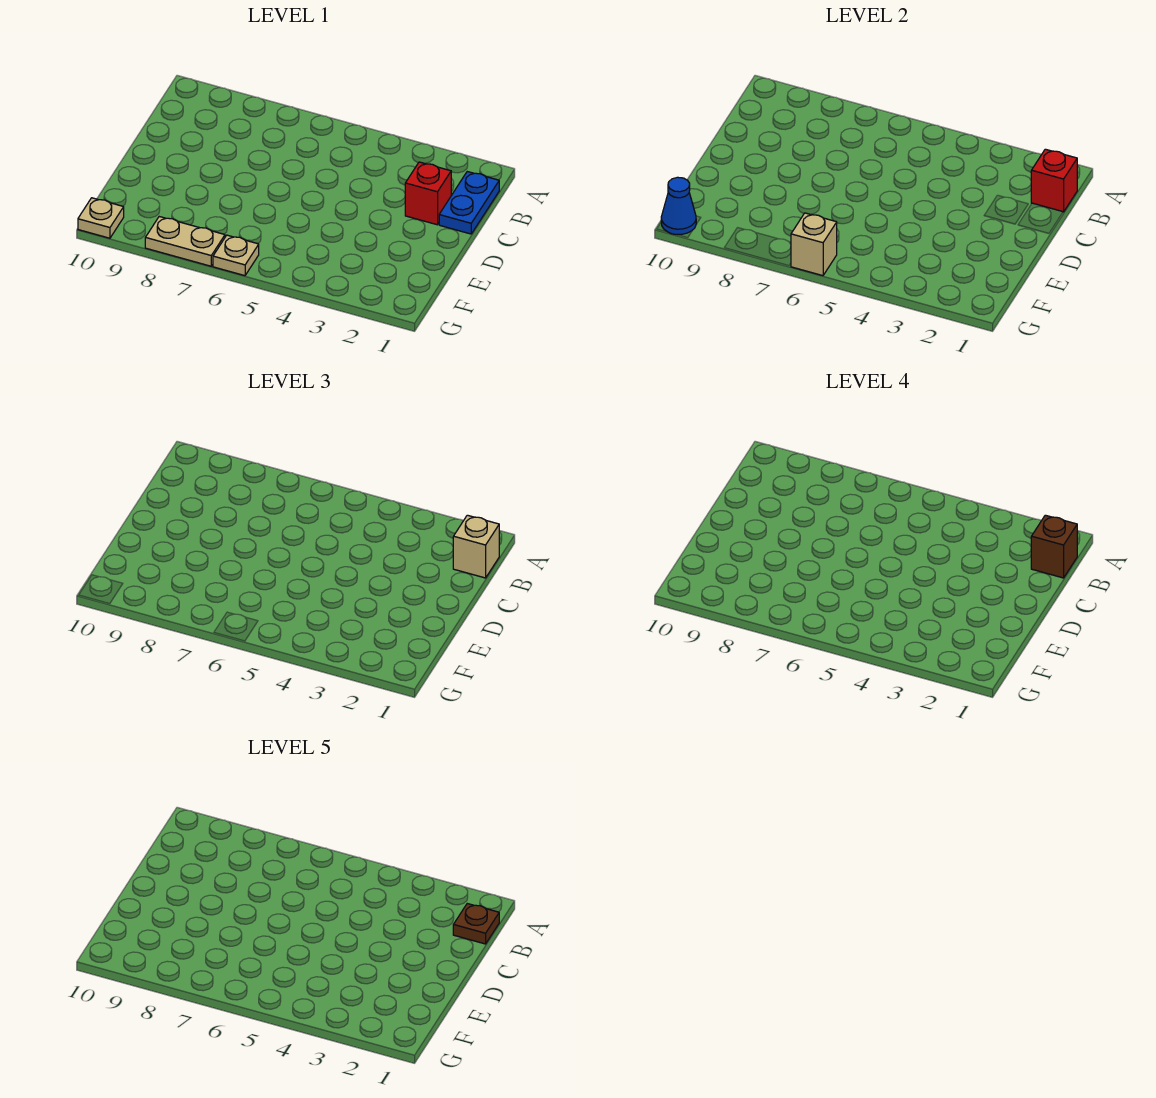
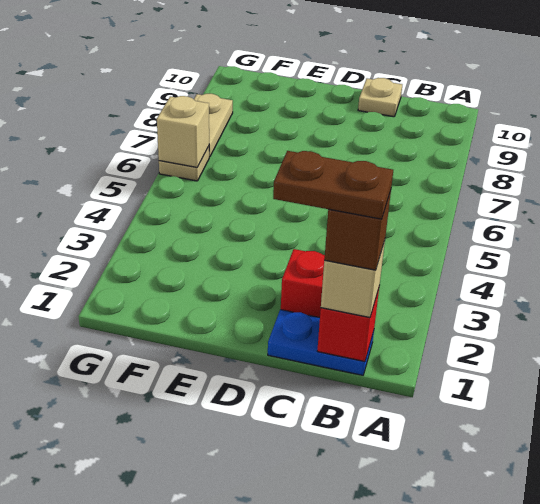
brown plate B1 level 5 -> brown plate B1:C1 level 5
tan plate G10 level 1 -> tan plate C10 level 1
blue cone G10 level 2 -> none

